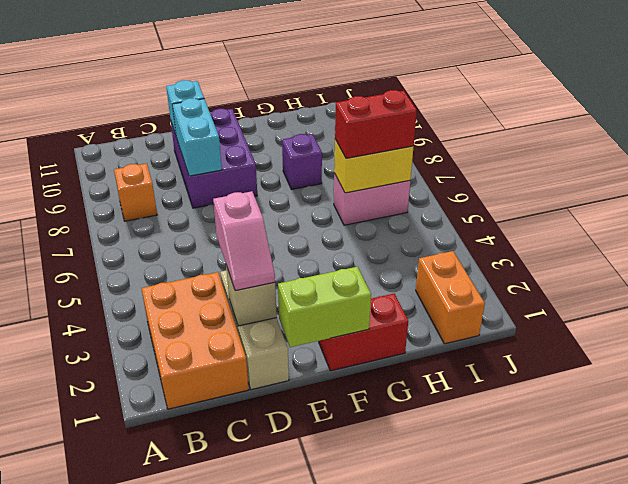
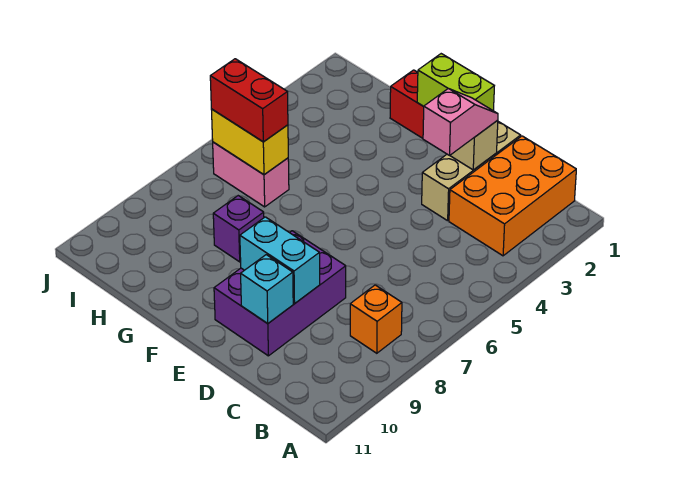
cyan brick D8:D9 level 2 -> cyan brick D9:E9 level 2
orange brick I1:I2 level 1 -> none

